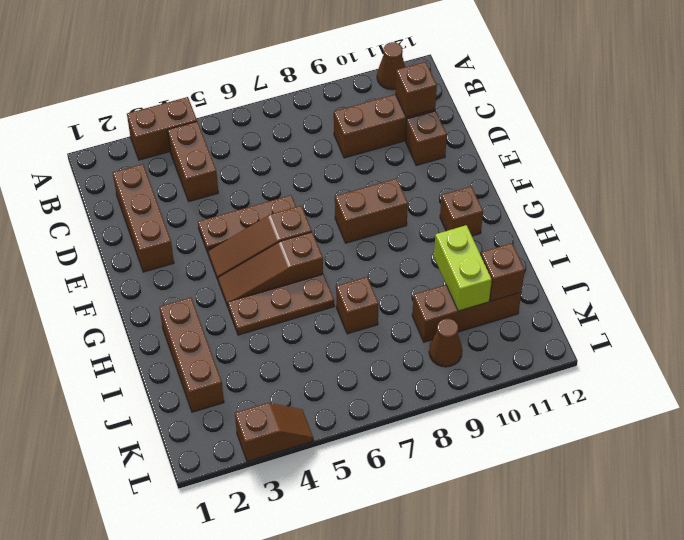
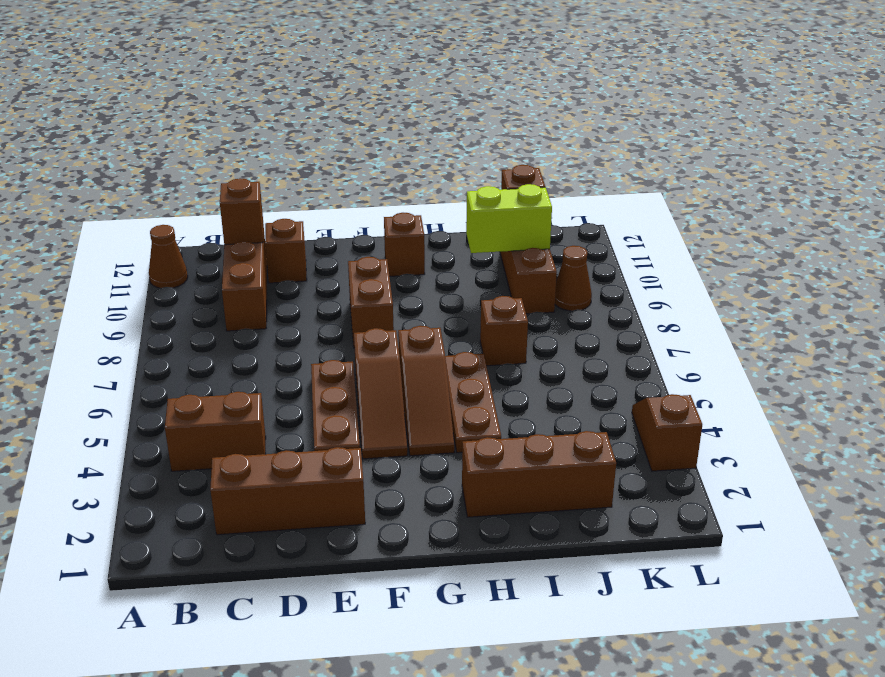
brown brick A3:A4 level 1 -> none

